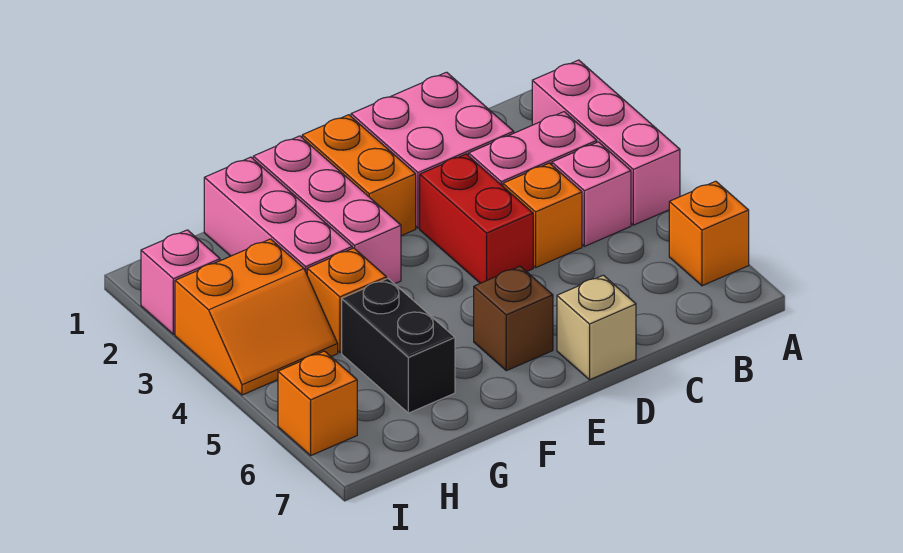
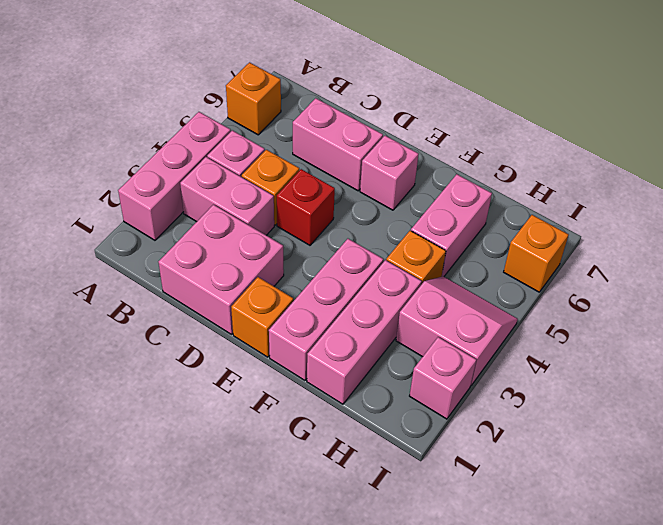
none -> pink brick C6:D6 level 1
red brick D3:D4 level 1 -> red brick D4 level 1
tan brick D7 level 1 -> none
orange brick E1:E2 level 1 -> orange brick E1 level 1
brown brick E6 level 1 -> pink brick E6 level 1
black brick G5:G6 level 1 -> pink brick G5:G6 level 1
orange slope H3:I4 level 1 top 3 -> pink slope H3:I4 level 1 top 3

